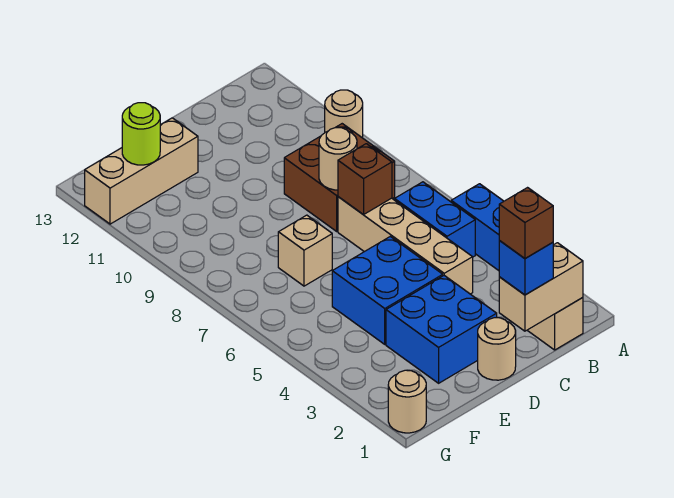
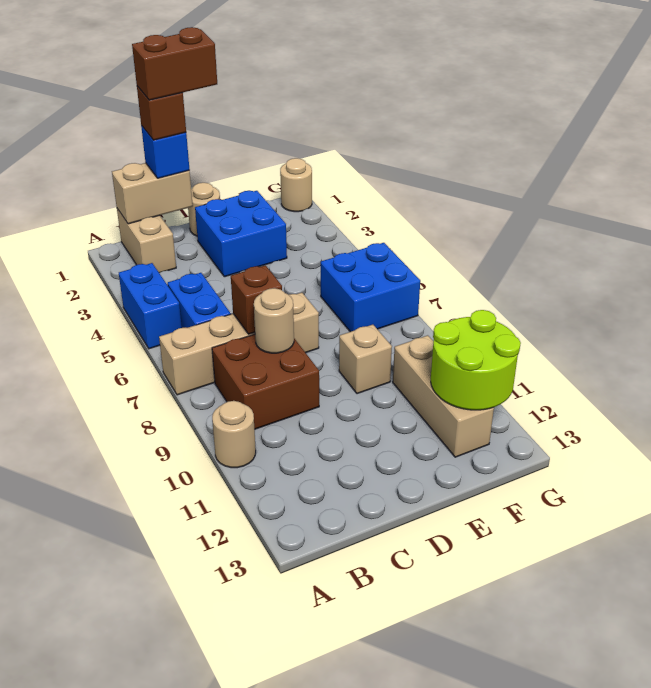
none -> brown brick C1:D1 level 5
tan brick C4:C7 level 1 -> tan brick A7:D7 level 1
blue brick D4:E5 level 1 -> blue brick F6:G7 level 1
tan brick E7 level 1 -> tan brick E9 level 1
tan brick E12:G12 level 1 -> tan brick F10:F12 level 1
lime round brick F12 level 2 -> lime round brick F11:G12 level 2

